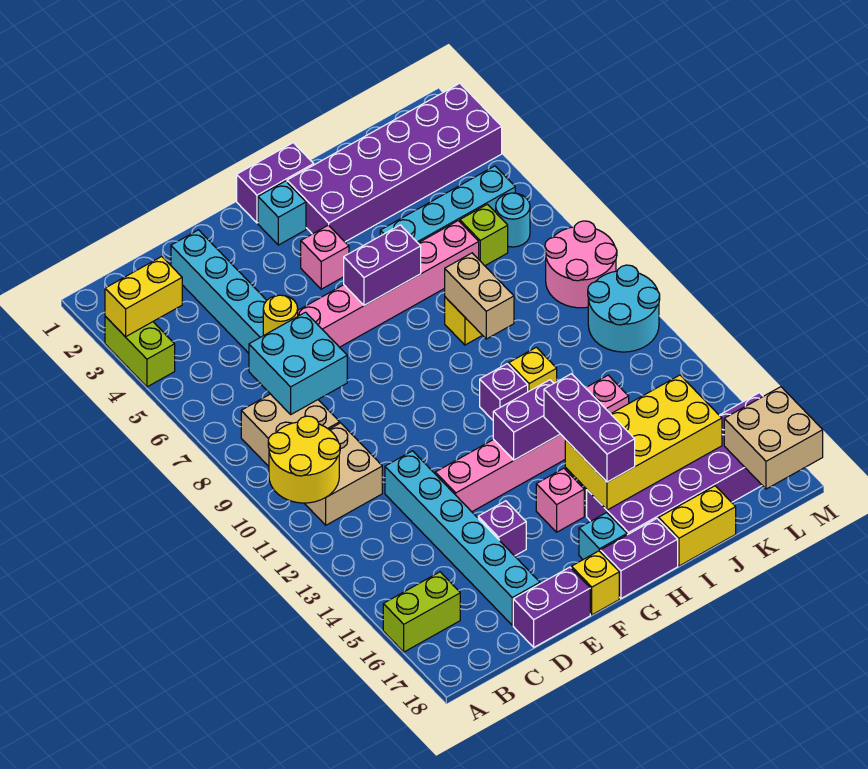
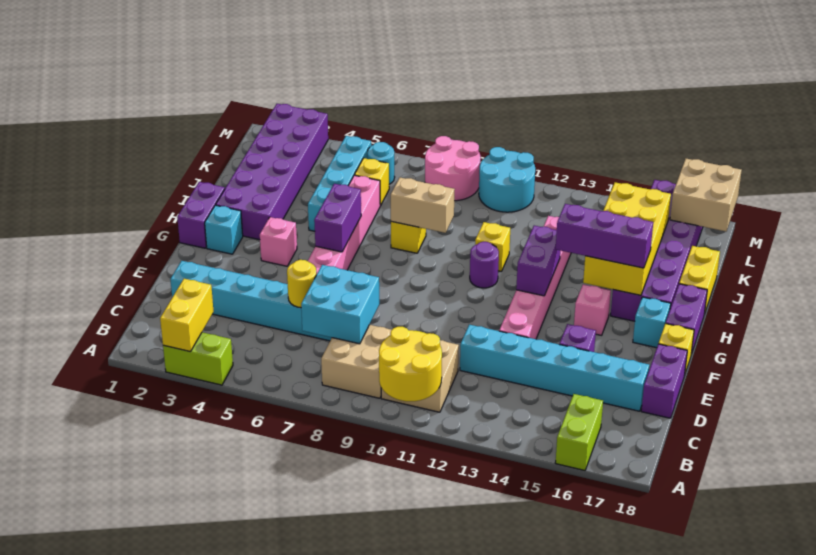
purple brick H11 level 1 -> purple round brick H11 level 1
lime brick K6 level 1 -> yellow brick K6 level 1

